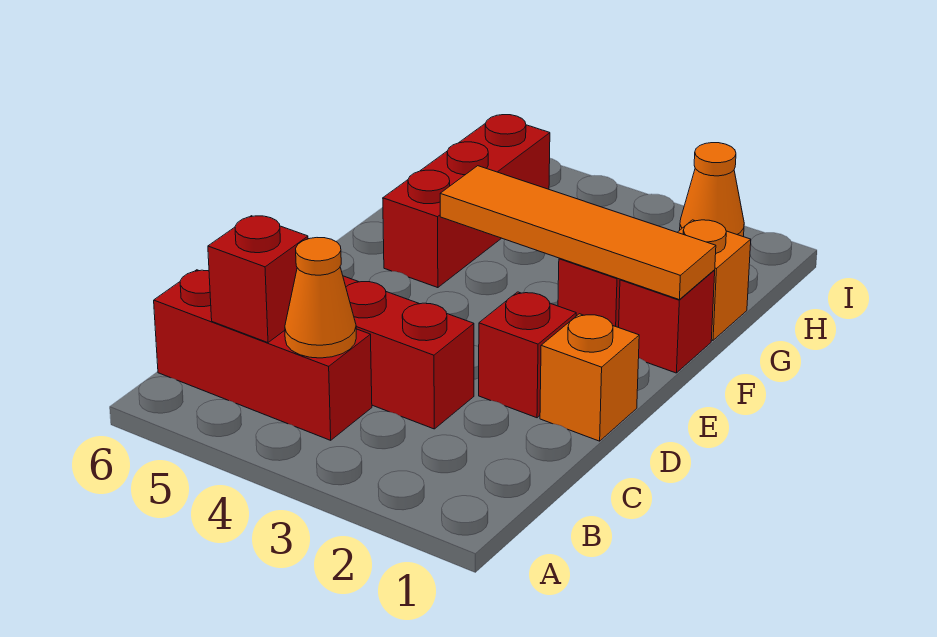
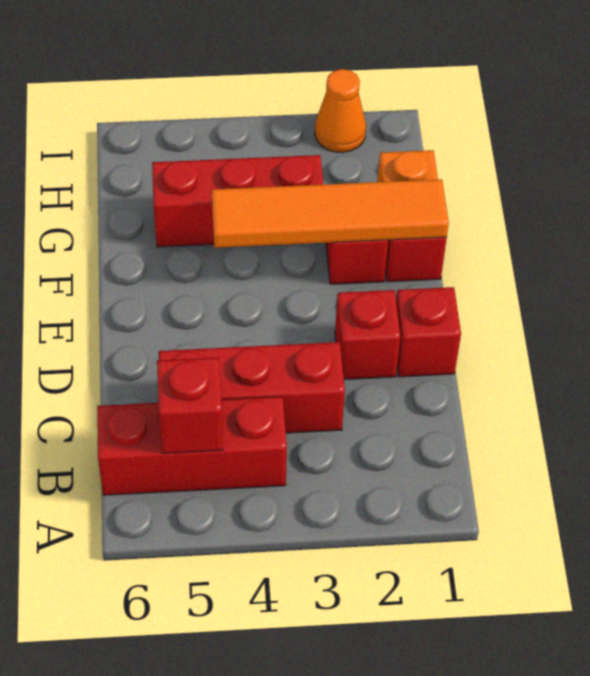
orange cone B4 level 2 -> none
orange brick D1 level 1 -> red brick D1 level 1
red brick F5:H5 level 1 -> red brick G3:G5 level 1

